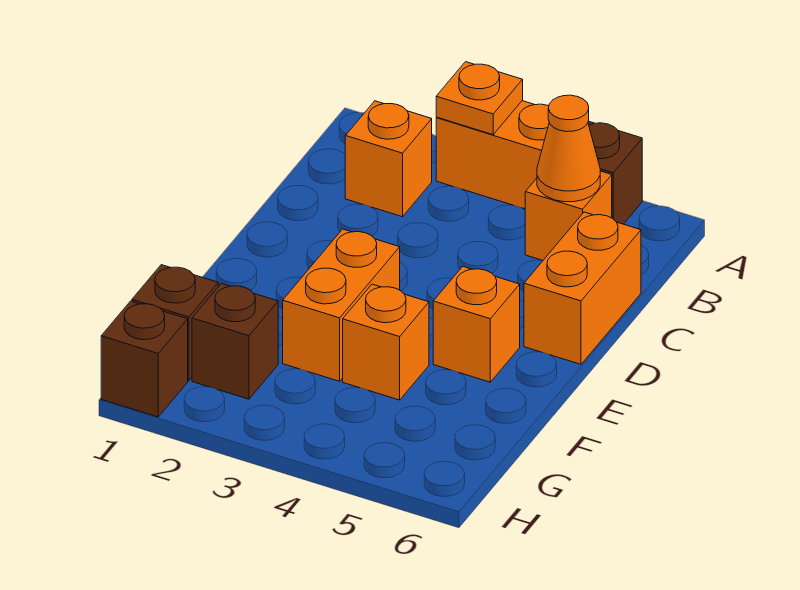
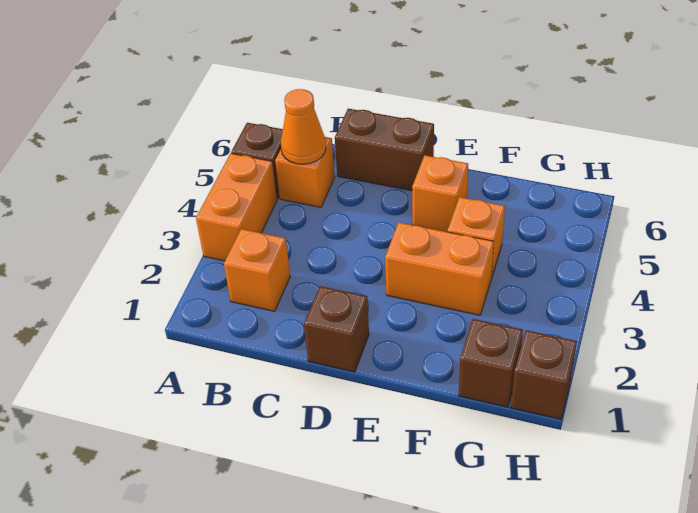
orange plate A3 level 2 -> none
orange brick C6:D6 level 1 -> brown brick C6:D6 level 1
brown brick G2 level 1 -> brown brick D1 level 1

